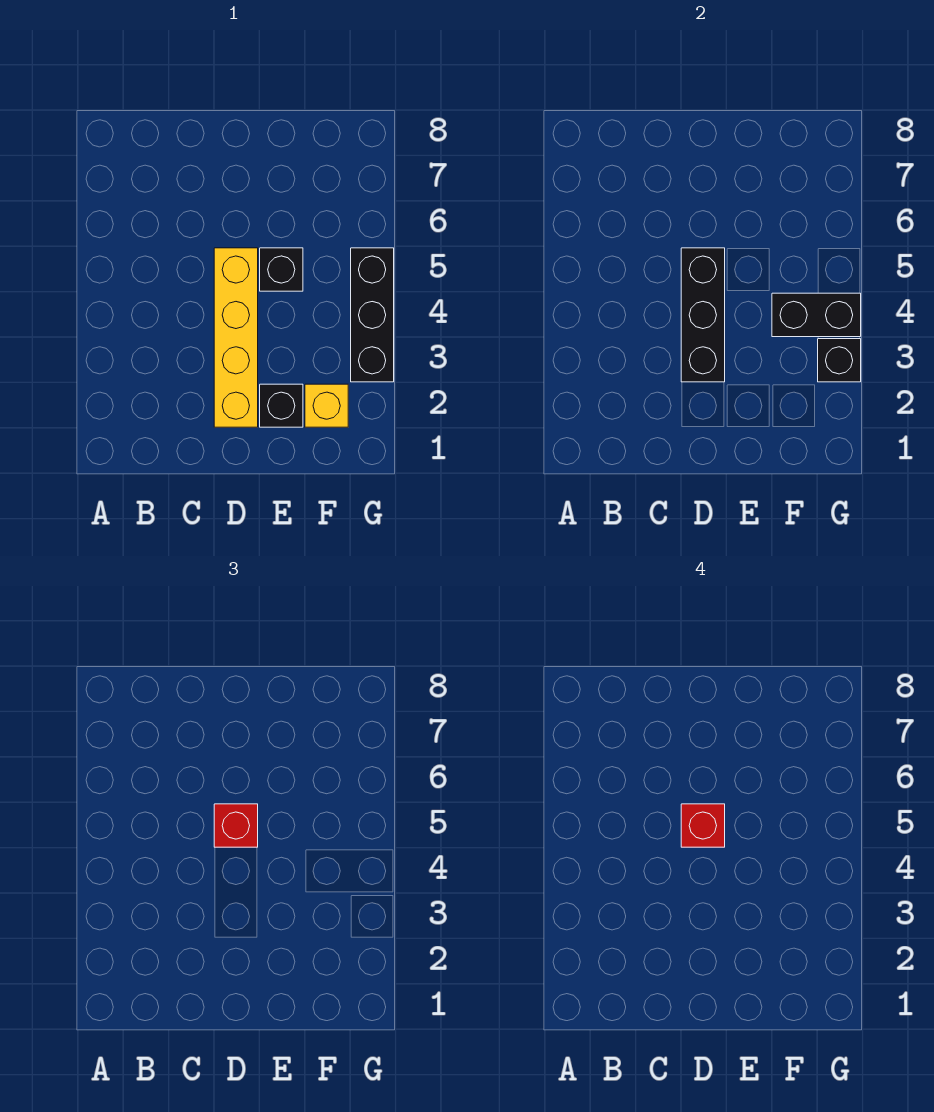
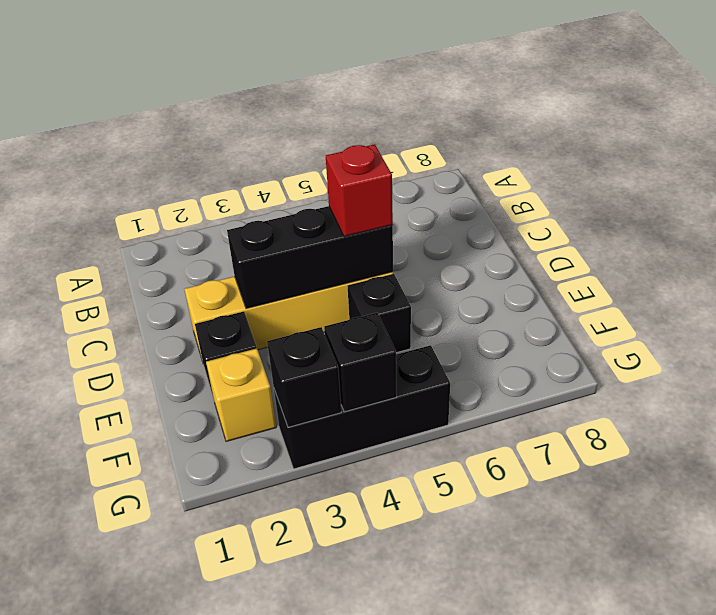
red brick D5 level 4 -> none
black brick F4:G4 level 2 -> black brick G4 level 2

